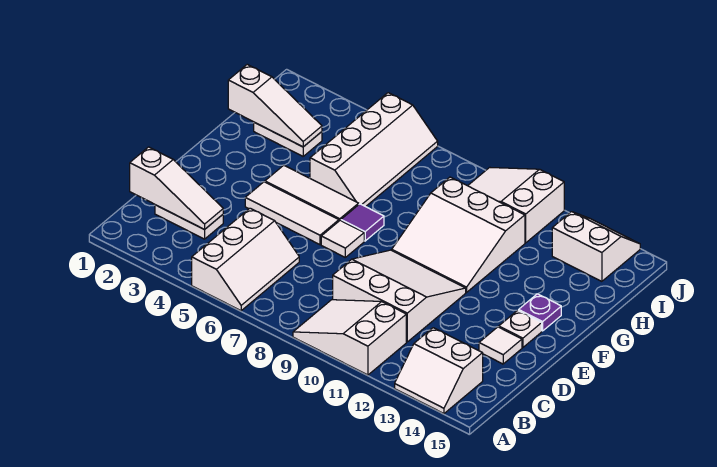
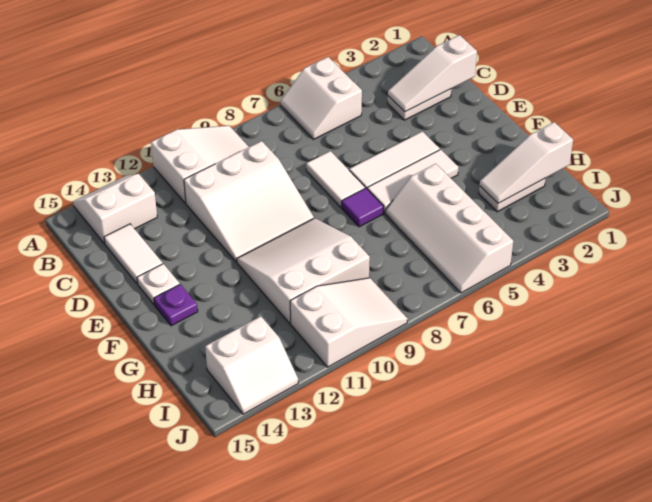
white slope A5:C6 level 1 top 5 -> white slope A5:B6 level 1 top 5
white tile D14 level 1 -> white tile C14:D14 level 1
white tile E7 level 1 -> white tile D7:E7 level 1

